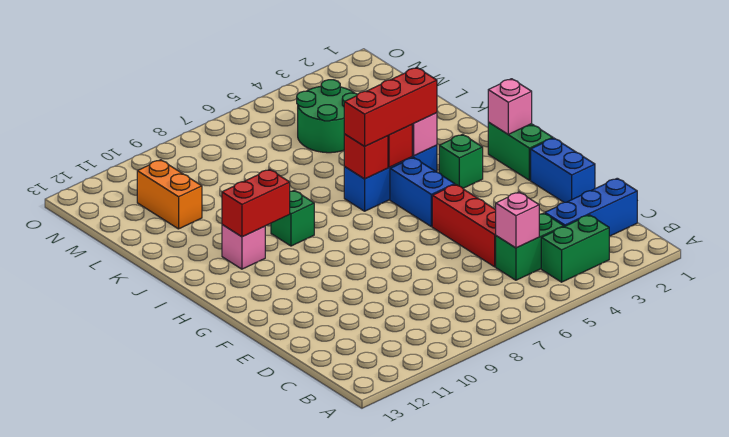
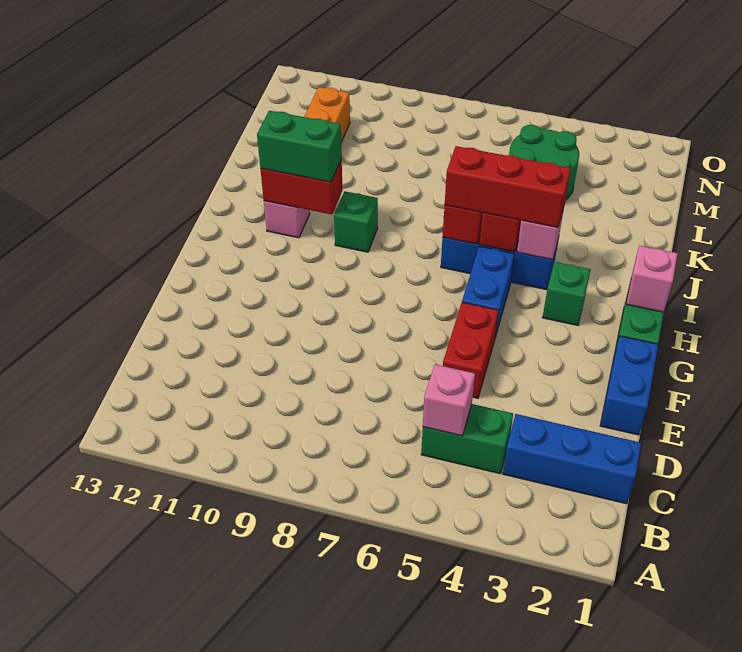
green brick B3:B4 level 1 -> green brick I10:I11 level 3
red brick D5:F5 level 1 -> red brick E5:F5 level 1

